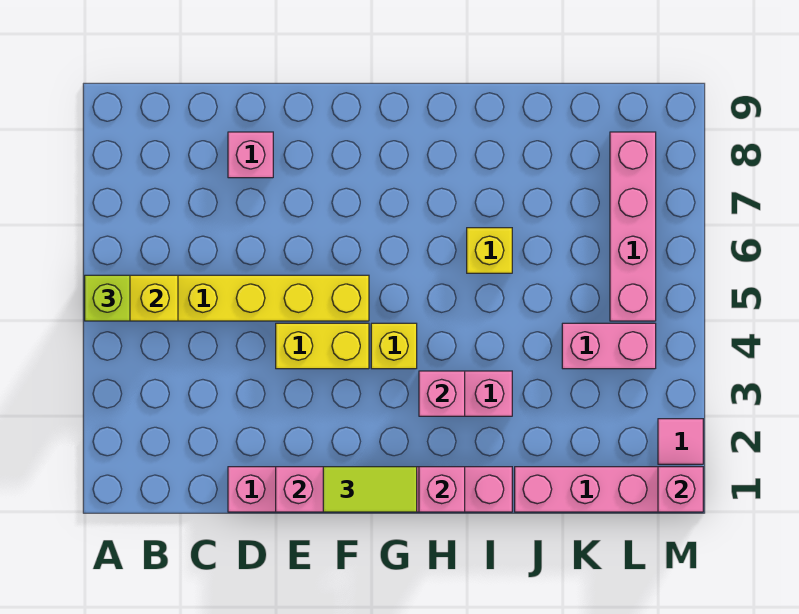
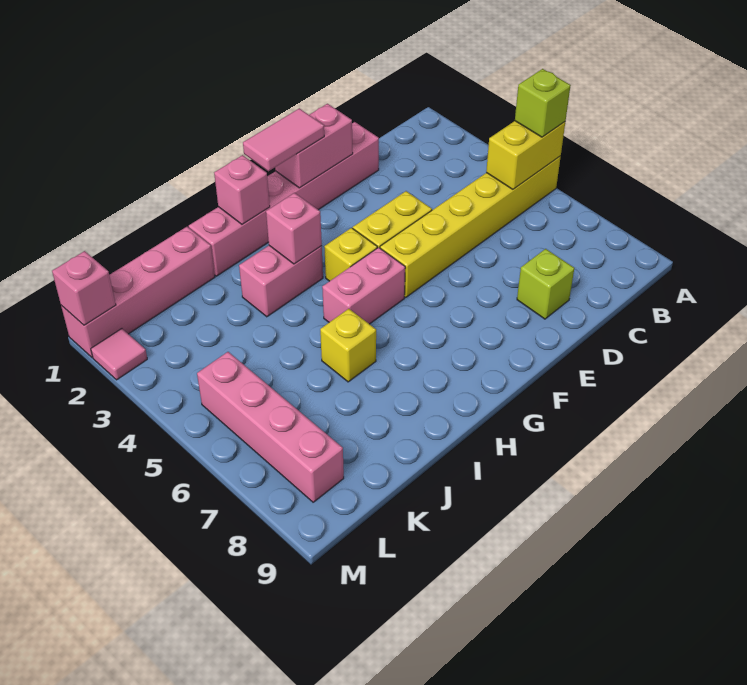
pink brick D8 level 1 -> lime brick D8 level 1
lime tile F1:G1 level 3 -> pink tile F1:G1 level 3
pink brick K4:L4 level 1 -> pink brick G5:H5 level 1

